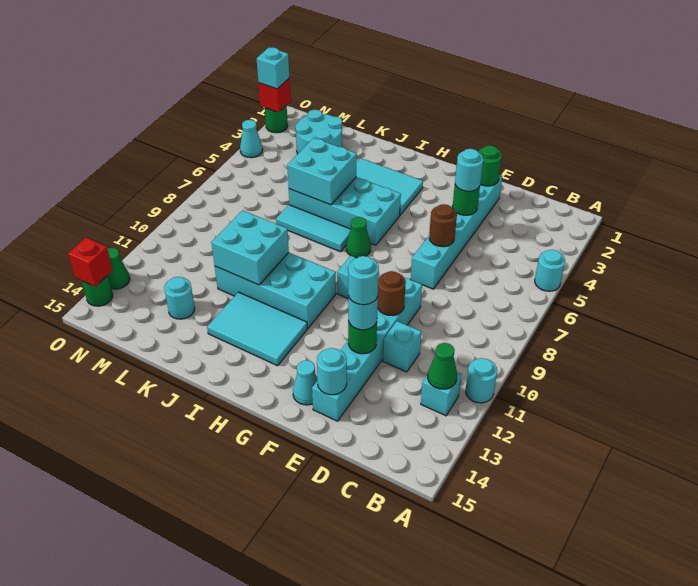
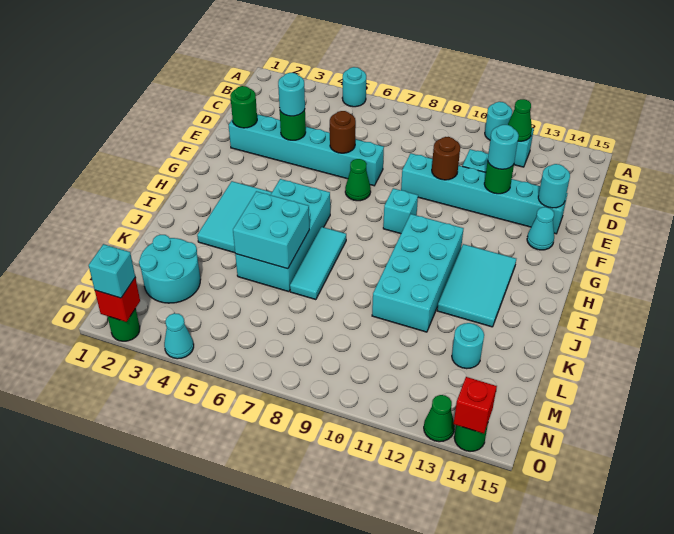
cyan round brick E12 level 4 -> none
green cone H7 level 1 -> green cone F7 level 1
cyan brick J10:K11 level 2 -> none

